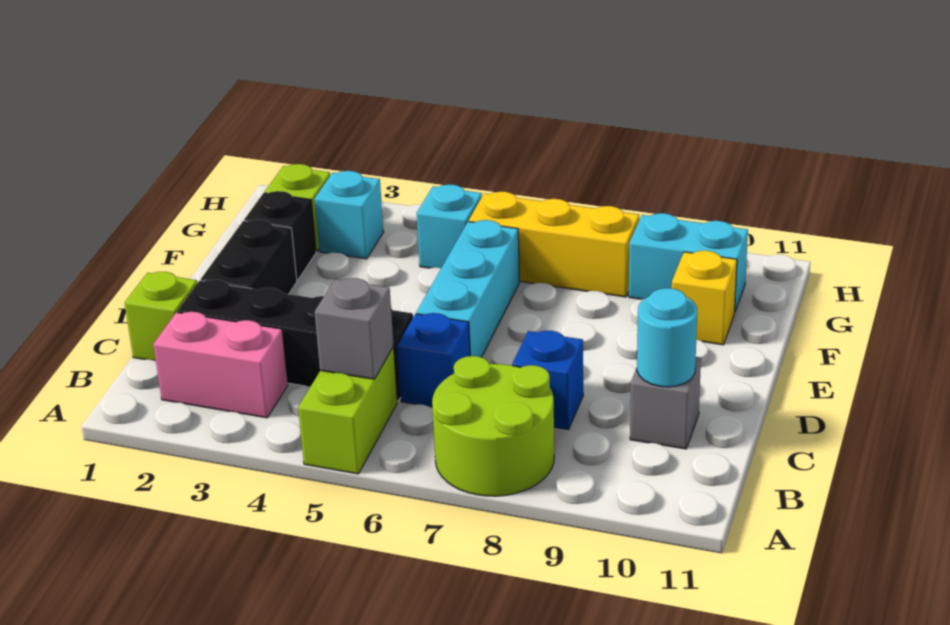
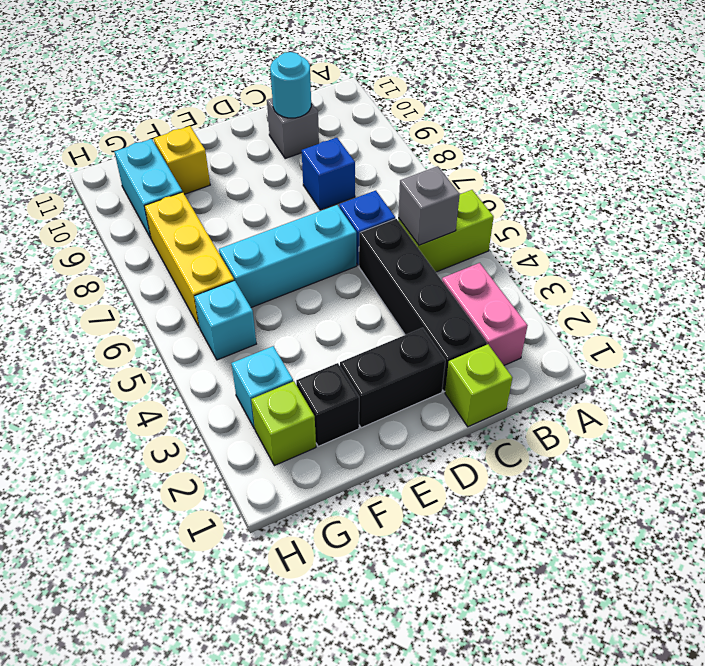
lime round brick A7:B8 level 1 -> none

